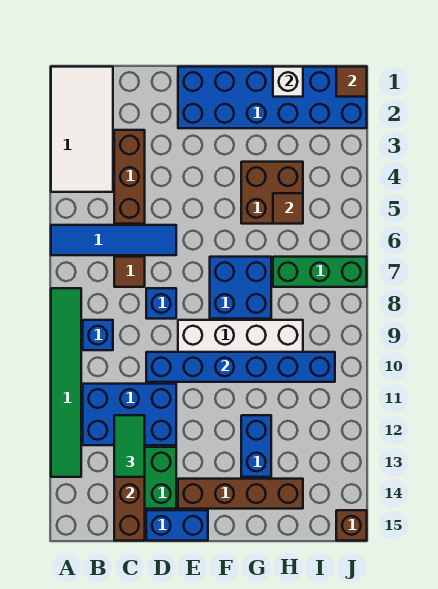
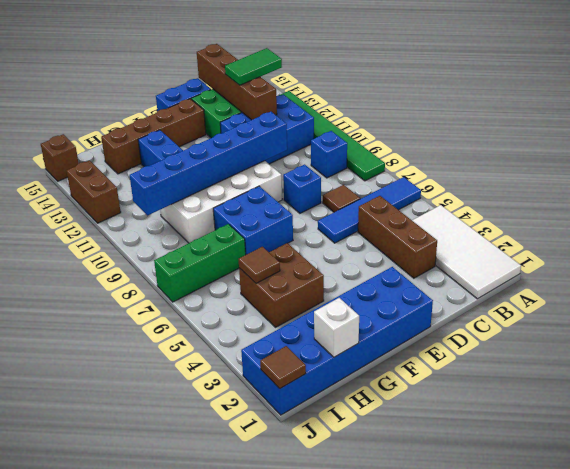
green tile C12:C13 level 3 -> green tile B13:C13 level 3
none -> brown brick J12:J13 level 1

